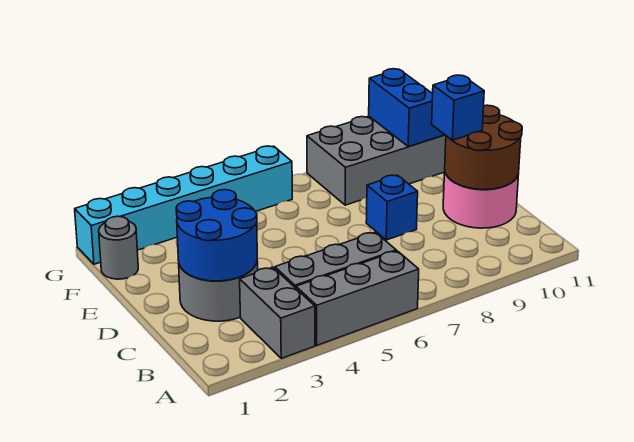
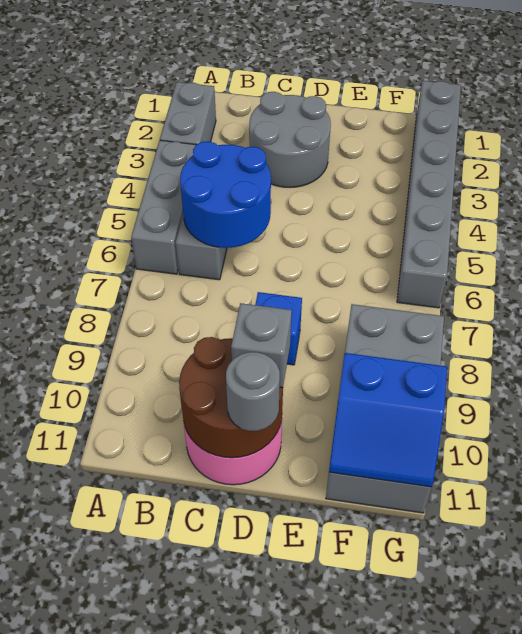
grey brick A3:B3 level 1 -> grey brick A2:A3 level 1
blue round brick C2:D3 level 2 -> blue round brick B5:C6 level 2
blue brick D10 level 3 -> grey brick D10 level 3
grey round brick F1 level 1 -> grey round brick D11 level 3
cyan brick G1:G6 level 1 -> grey brick G1:G6 level 1

